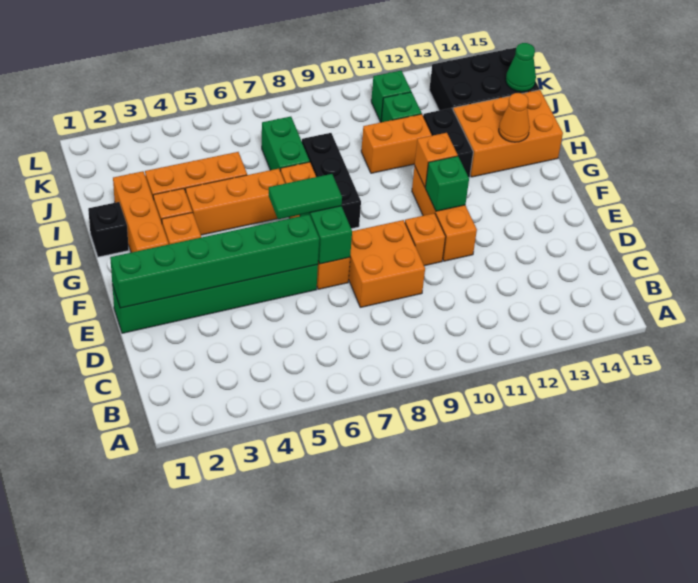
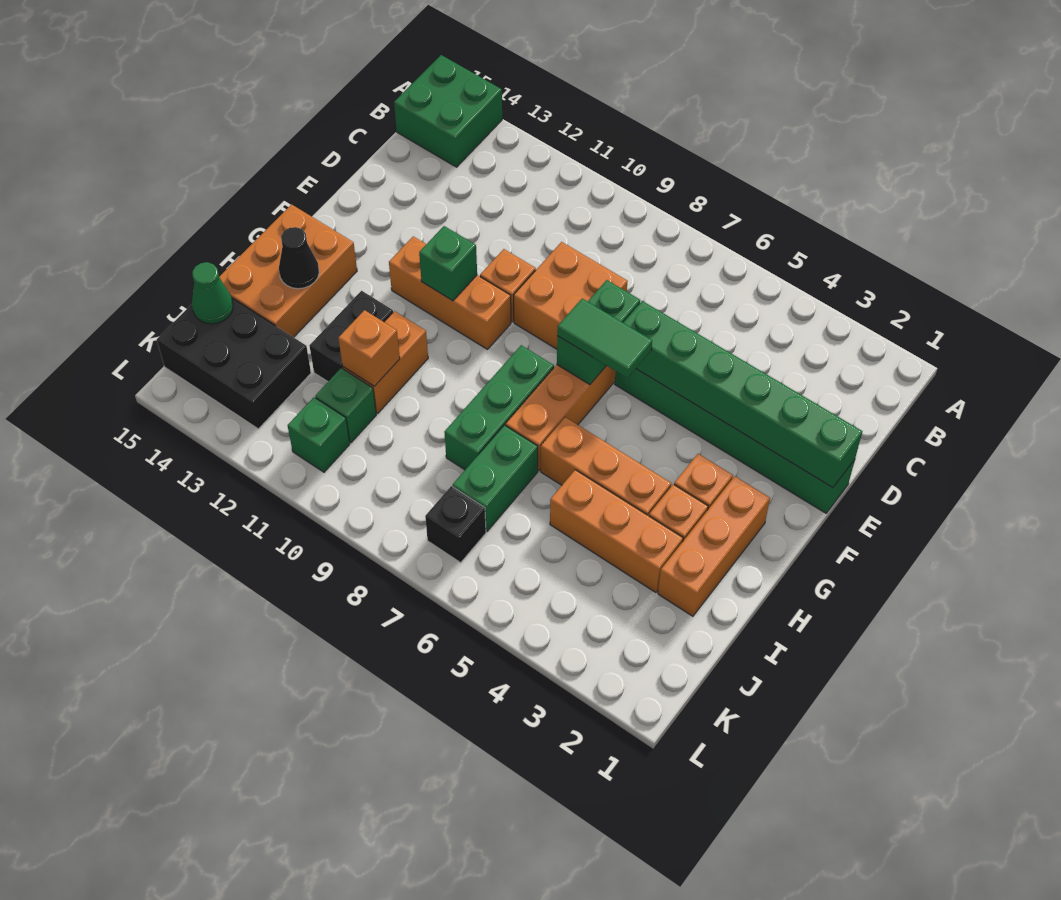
none -> green brick A14:B15 level 1
orange brick E11:G11 level 1 -> orange brick F10:F12 level 1
black brick G8:I8 level 1 -> green brick G8:I8 level 1
orange brick G11 level 2 -> orange brick I11 level 2
black brick H1 level 1 -> black brick K7 level 1
orange brick H13:I15 level 1 -> orange brick G14:I15 level 1
orange cone H14 level 2 -> black cone H14 level 2
orange brick I10:I11 level 1 -> orange brick H11:I11 level 1

